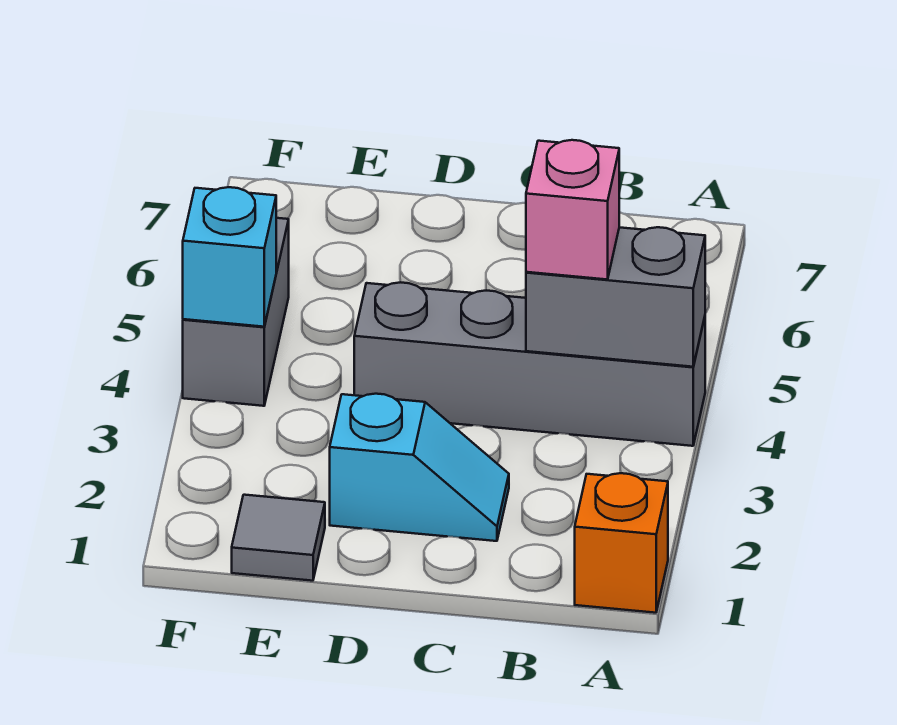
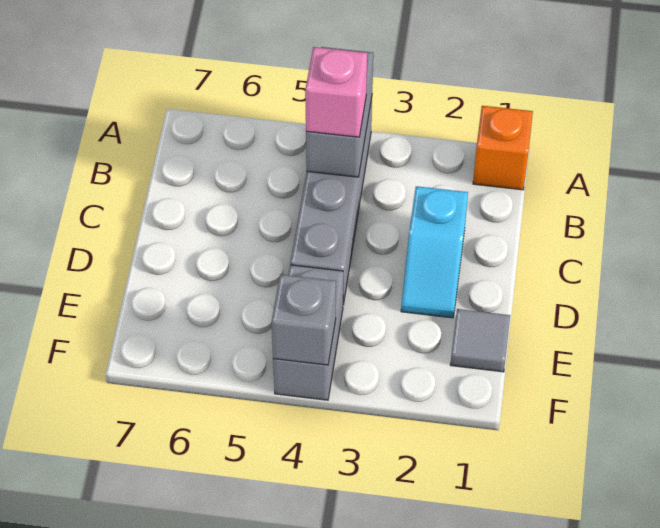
cyan slope C2:D2 level 1 top D -> cyan slope C2:D2 level 1 top C
grey brick F4:F5 level 1 -> grey brick E4:F4 level 1
cyan brick F4 level 2 -> grey brick F4 level 2

